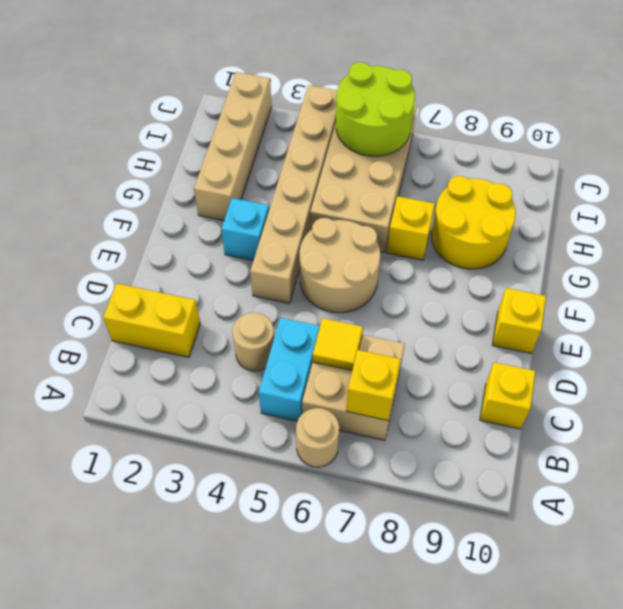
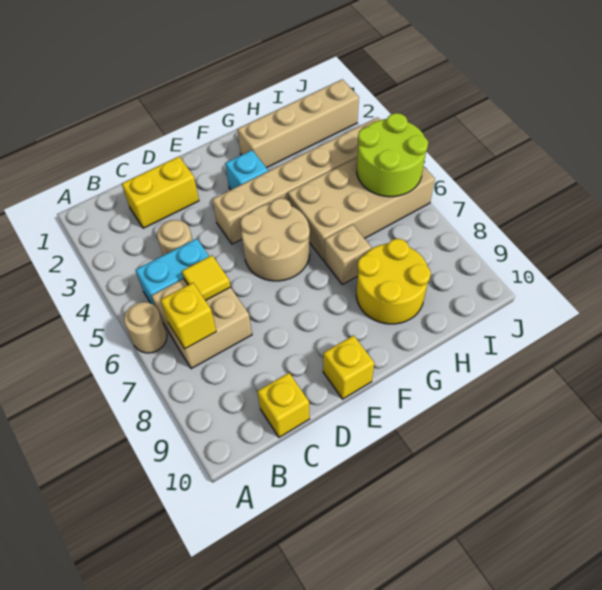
yellow brick C1:C2 level 1 -> yellow brick C2:D2 level 1
yellow brick G7 level 1 -> tan brick G7 level 1

